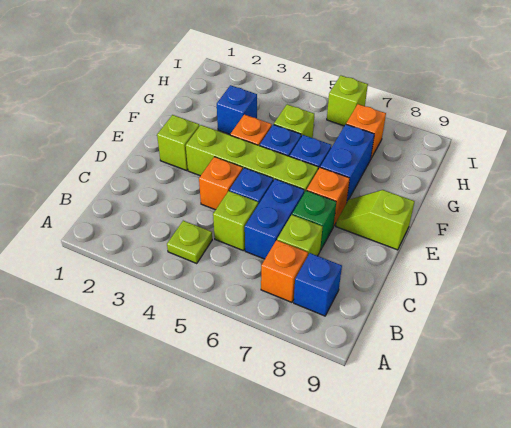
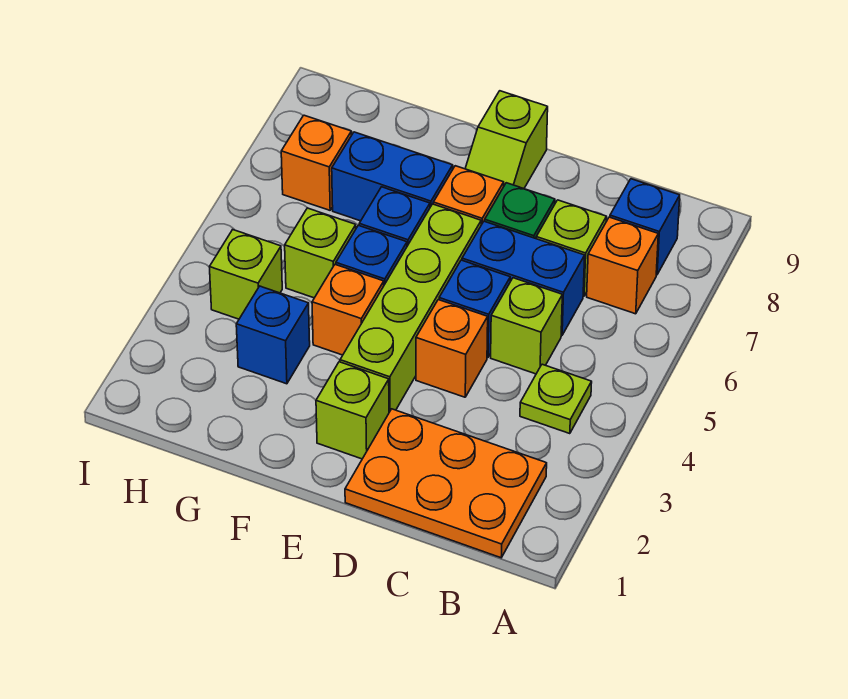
none -> orange plate B1:D2 level 1
lime brick I6 level 1 -> lime brick H4 level 1

